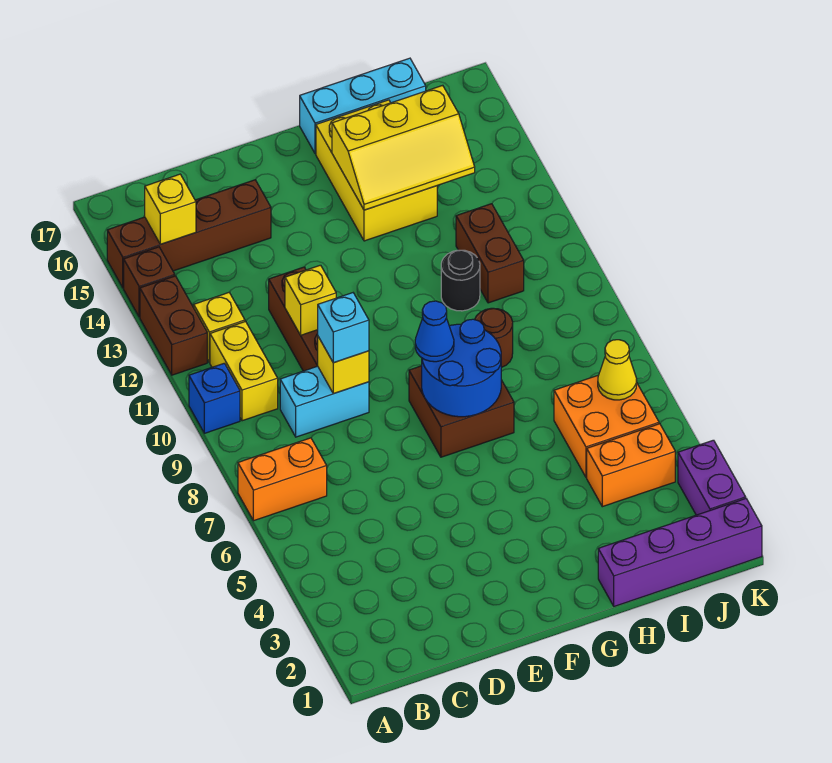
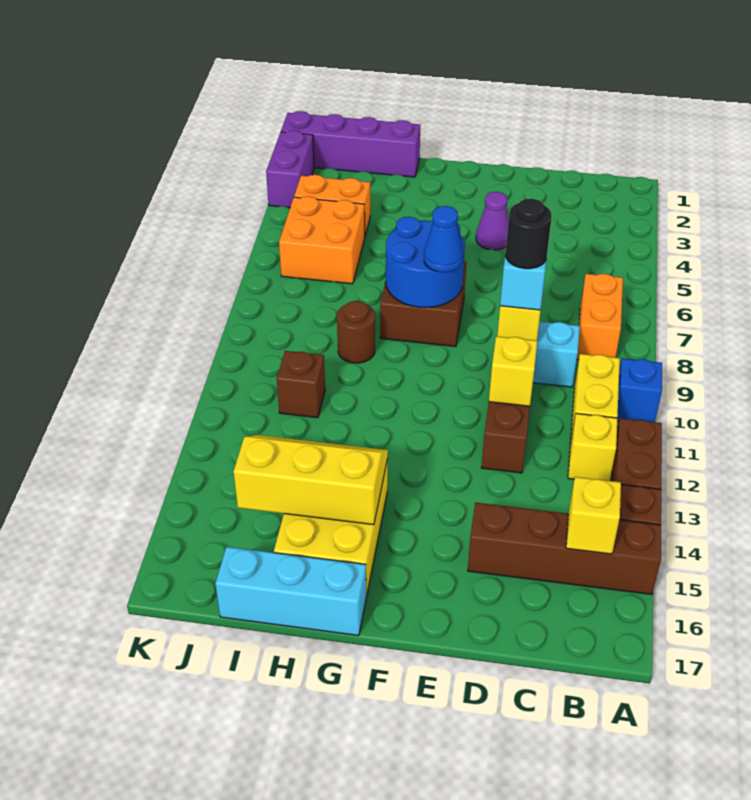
orange brick A7:B7 level 1 -> orange brick B7:B8 level 1
none -> purple cone E4 level 1
black round brick H11 level 1 -> black round brick D9 level 4
brown brick I11:I12 level 1 -> brown brick I11 level 1
yellow cone J6 level 2 -> none

